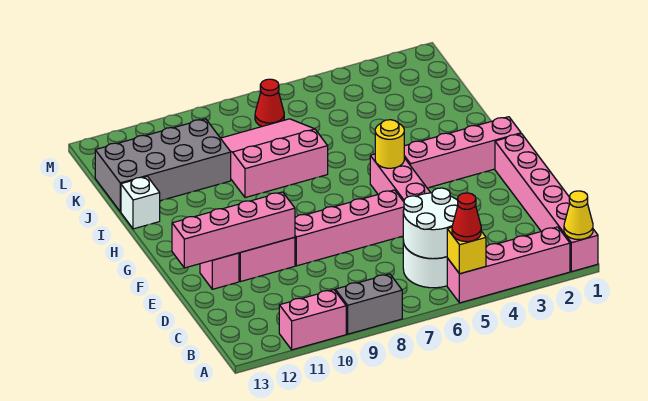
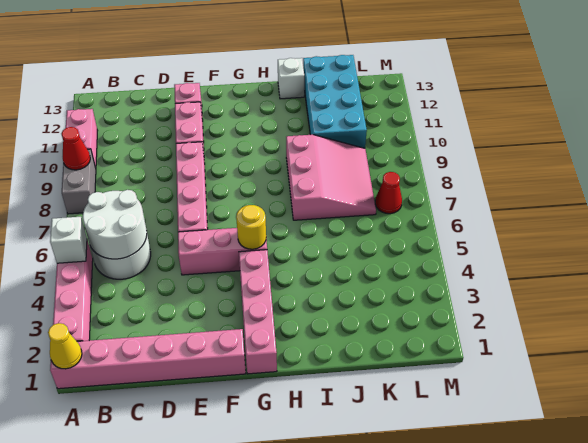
yellow brick A5 level 2 -> white brick A5 level 2
red cone A5 level 3 -> red cone A9 level 2
pink brick E10:E13 level 2 -> none
grey brick J10:K13 level 1 -> cyan brick J10:K13 level 1

